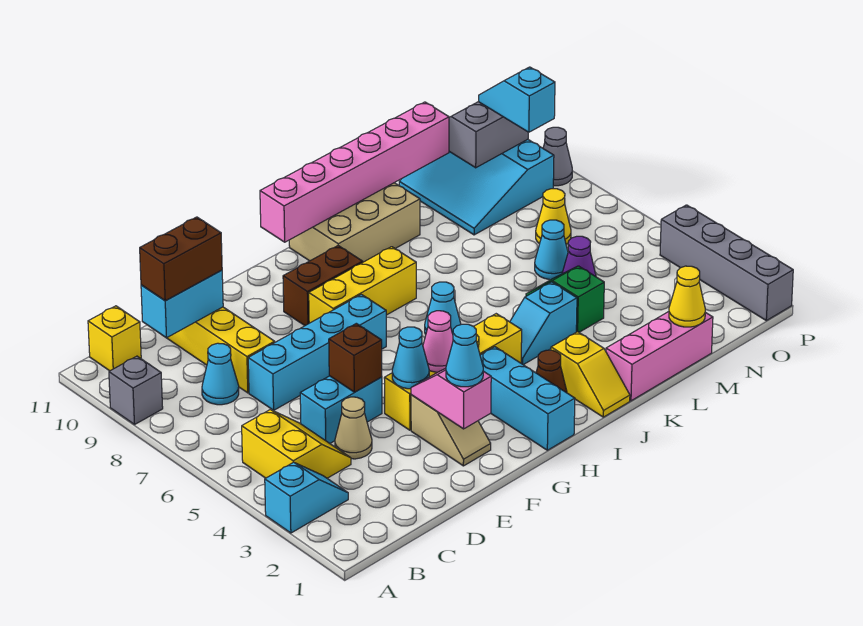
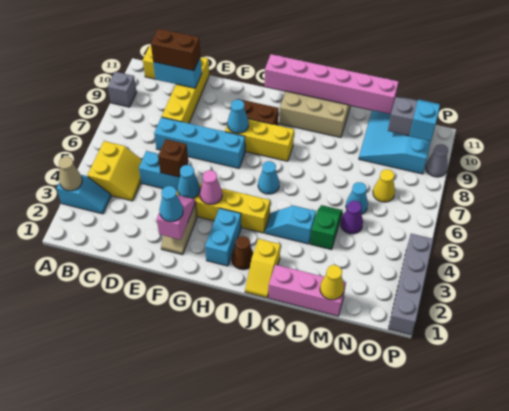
cyan cone C8 level 1 -> cyan cone G8 level 2
tan cone D4 level 1 -> tan cone A3 level 2
cyan brick H1:H3 level 1 -> cyan brick H2:H3 level 1

